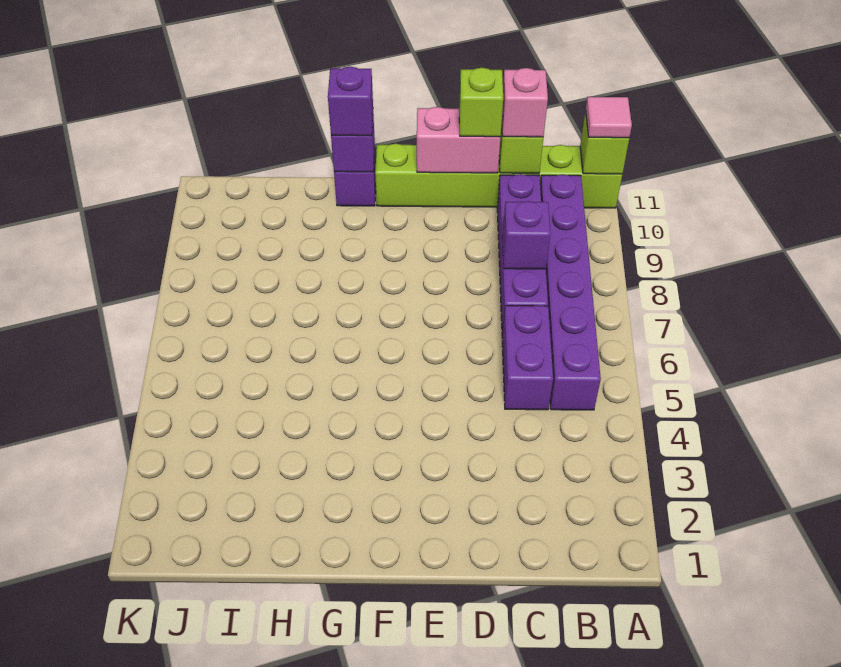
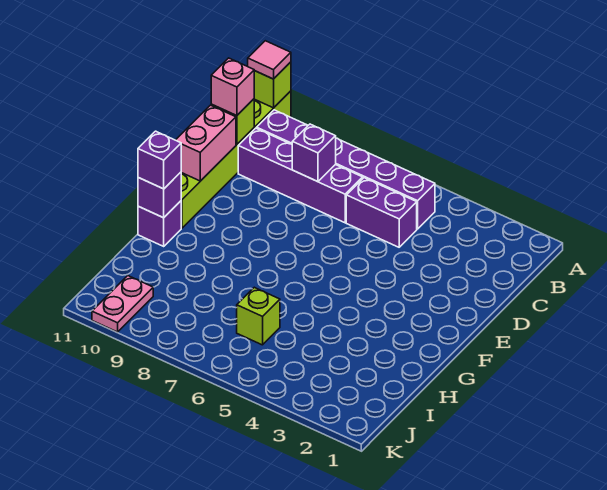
lime brick D11 level 3 -> lime brick I6 level 1
none -> pink plate J10:K10 level 1

